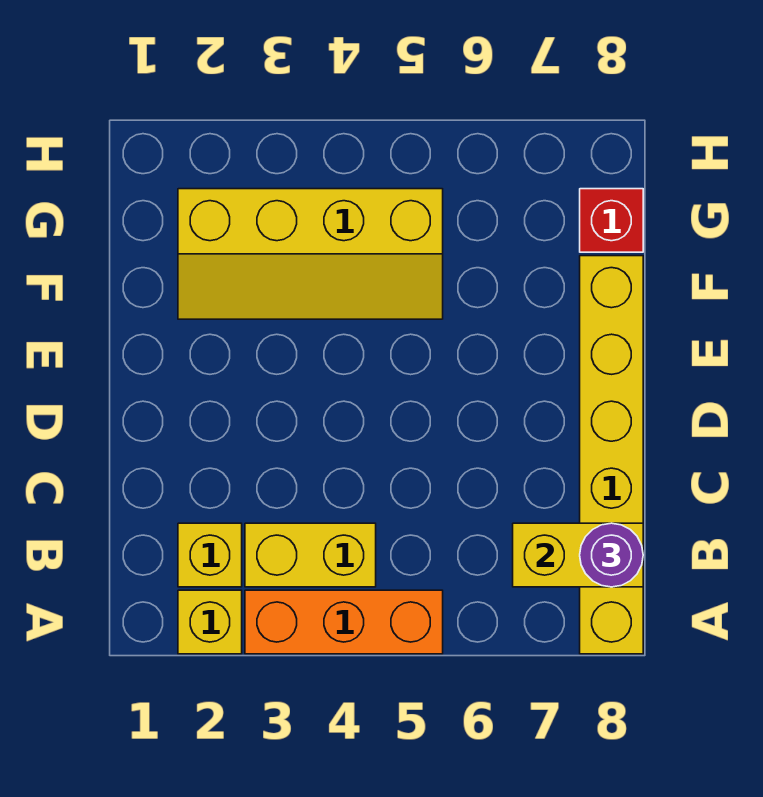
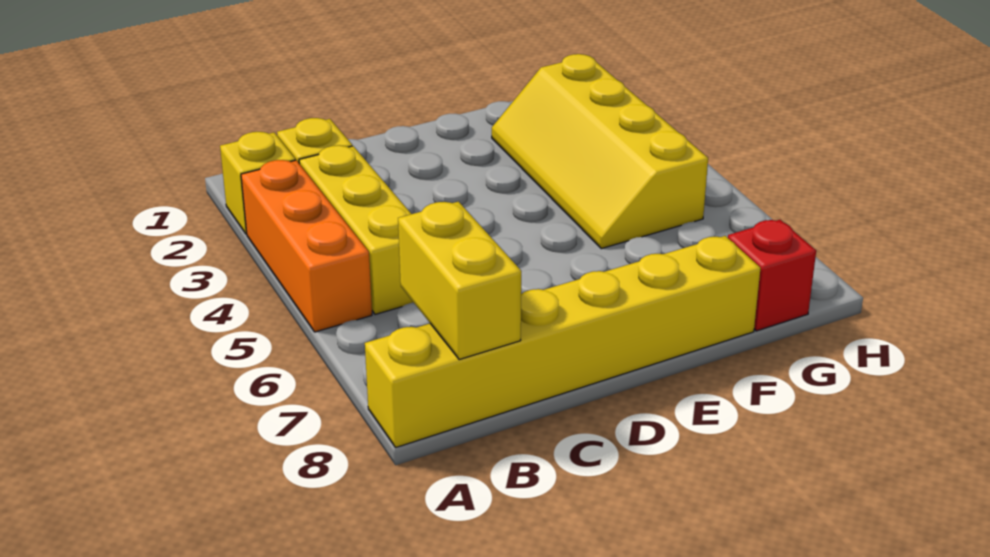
yellow brick B3:B4 level 1 -> yellow brick B3:B5 level 1
purple round brick B8 level 3 -> none

